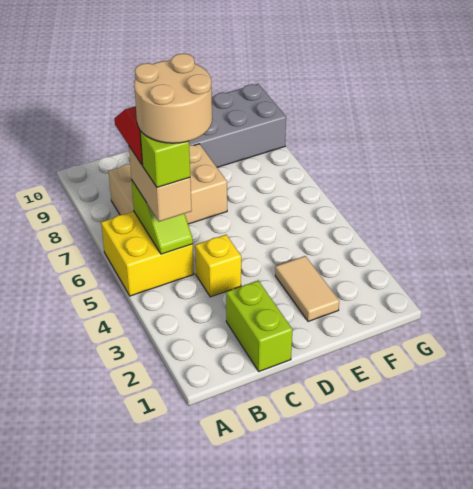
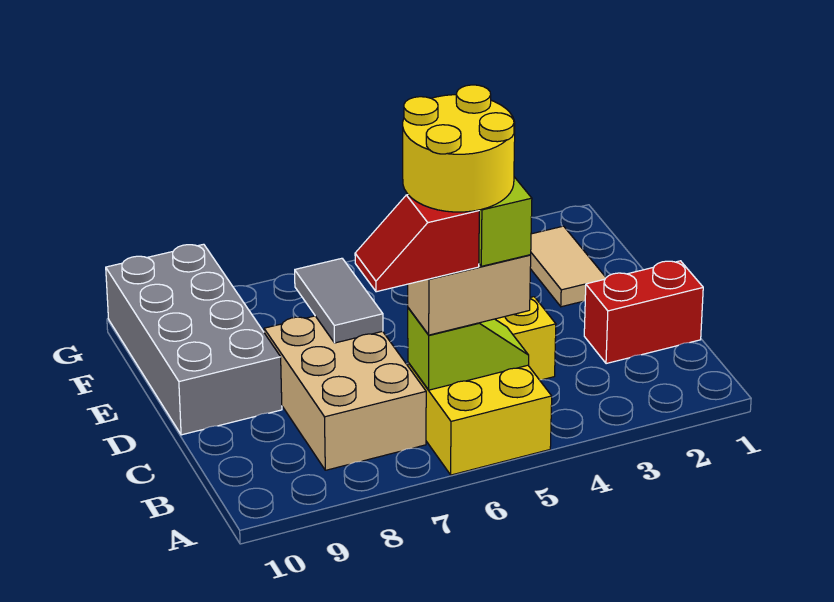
tan round brick B5:C6 level 5 -> yellow round brick B5:C6 level 5
lime brick C1:C2 level 1 -> red brick C1:C2 level 1
none -> grey tile D7:E7 level 2
tan tile E2:E3 level 1 -> tan tile E2:F2 level 1

